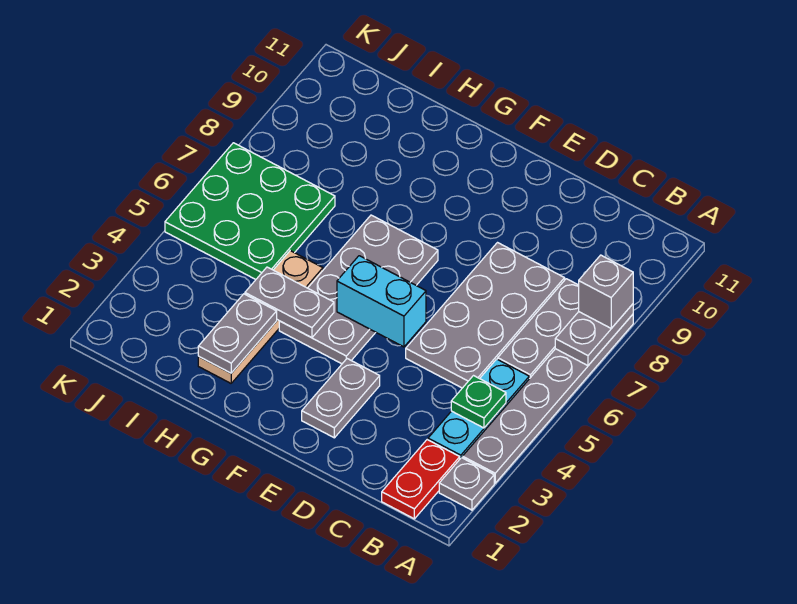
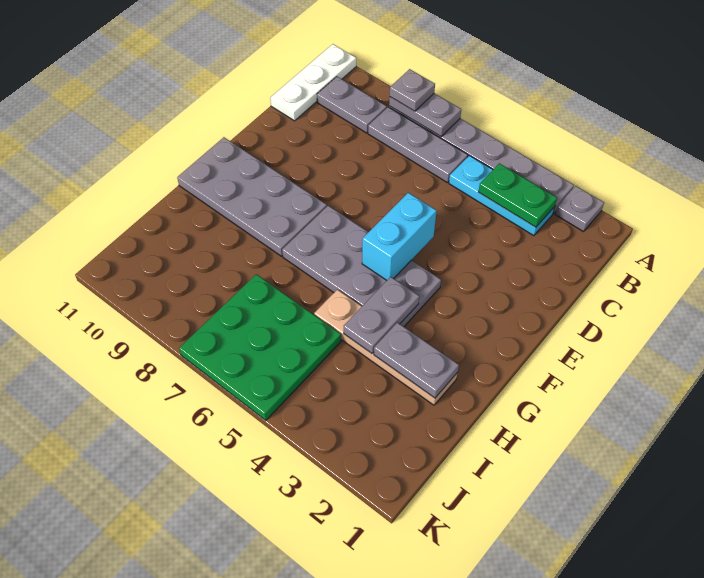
grey brick A8 level 3 -> grey plate A8 level 3
none -> white plate A11:C11 level 1
red plate B1:B2 level 1 -> none
green plate B4 level 2 -> green plate B3:B4 level 2
grey plate C5:D8 level 1 -> grey plate F8:G11 level 1
grey plate E2:E3 level 1 -> grey plate B9:B10 level 1

